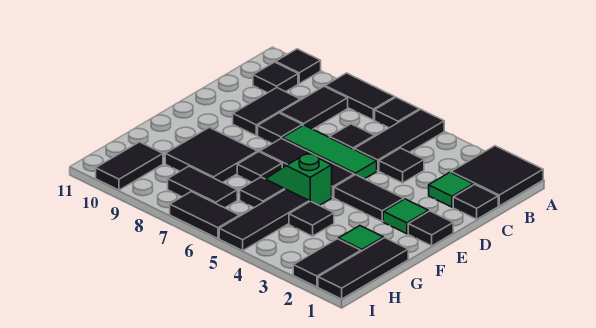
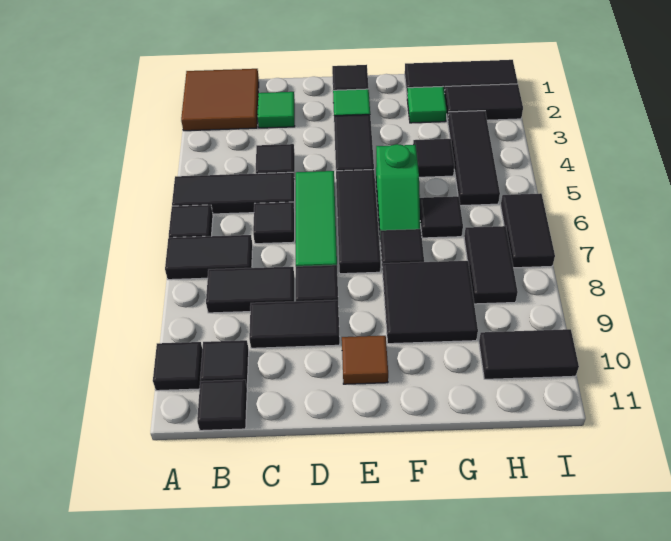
black tile A1:B2 level 1 -> brown tile A1:B2 level 1
black tile A7:A8 level 1 -> black tile A7:B7 level 1
black tile C1 level 1 -> black tile B11 level 1
none -> brown tile E10 level 1
black tile G5:I5 level 1 -> black tile H3:H5 level 1

